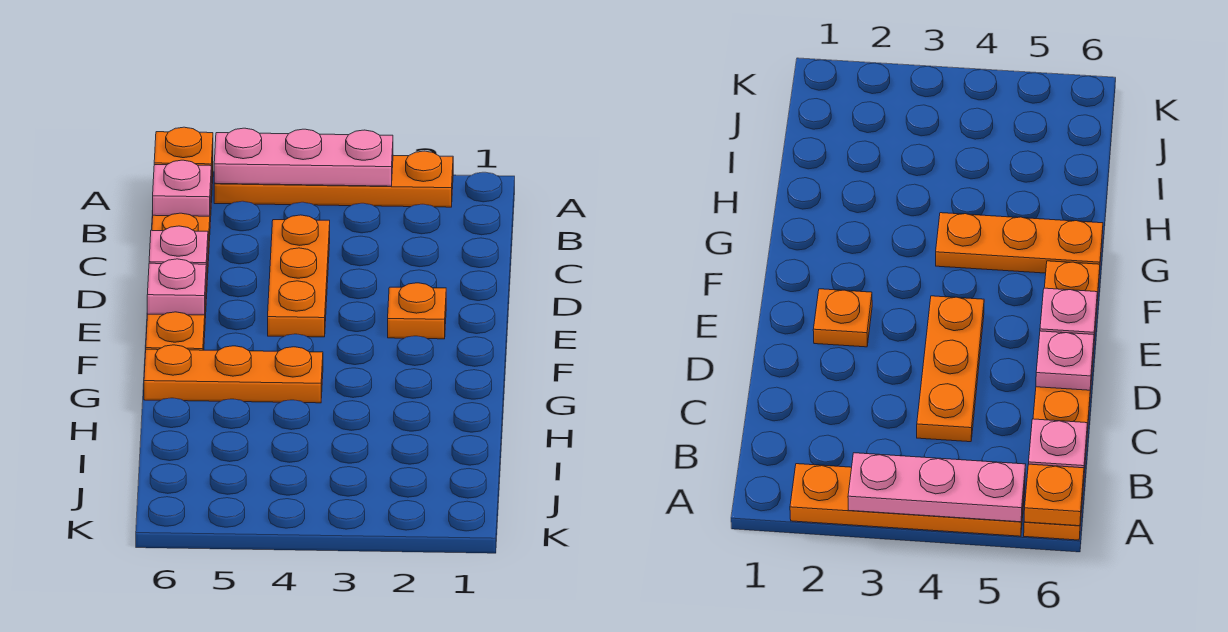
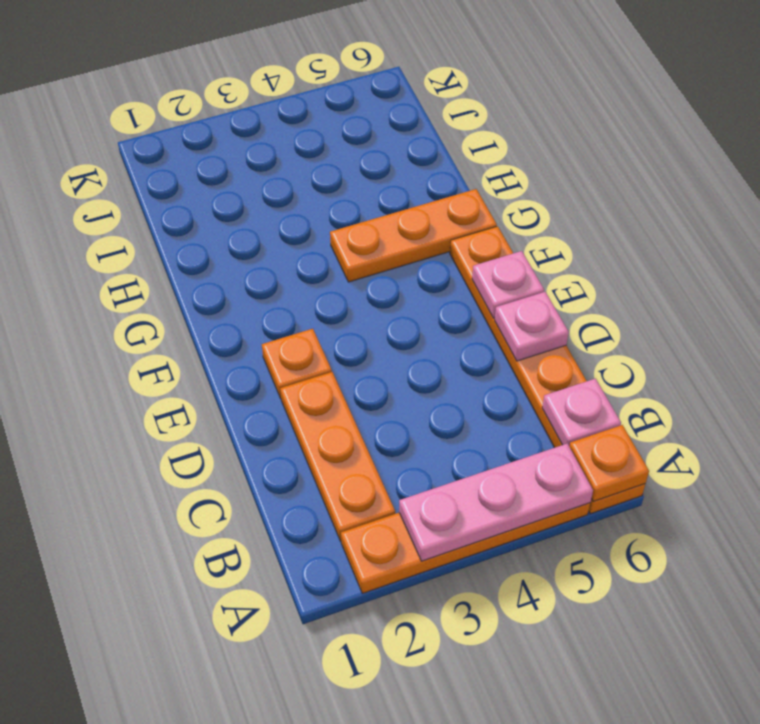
orange plate C4:E4 level 1 -> orange plate B2:D2 level 1

